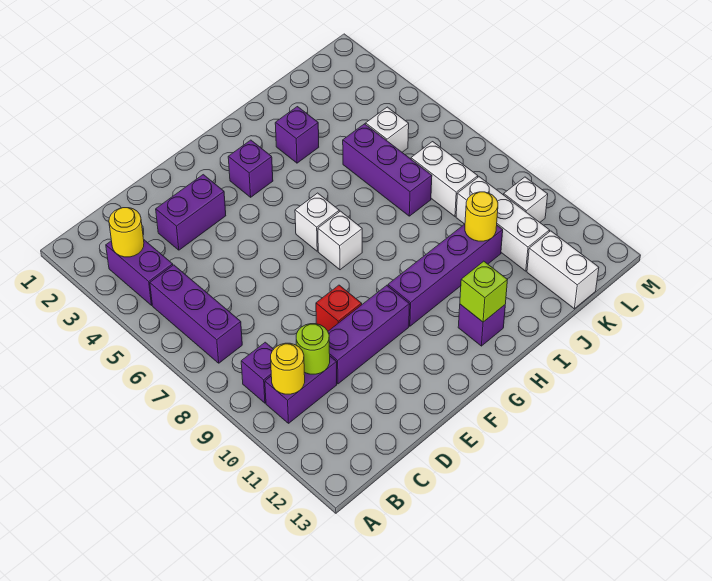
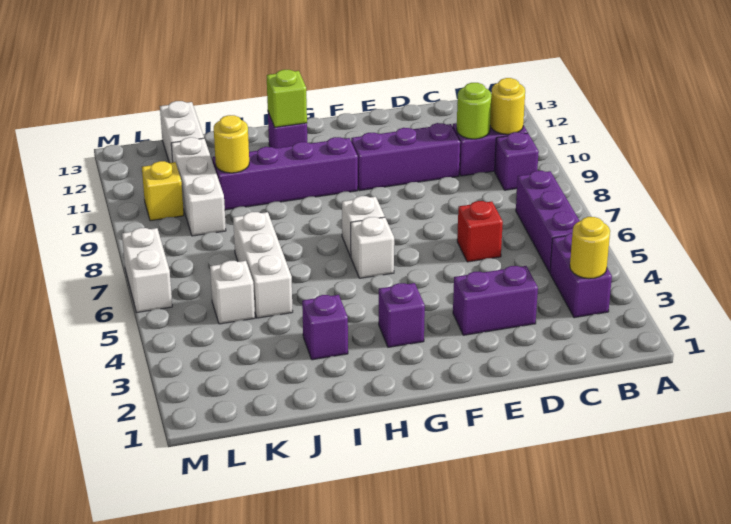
red brick E9 level 1 -> red brick D6 level 1
purple brick J5:J7 level 1 -> white brick J5:J7 level 1
white brick K7:K8 level 1 -> white brick M6:M7 level 1
white brick L10 level 1 -> yellow brick L10 level 1

